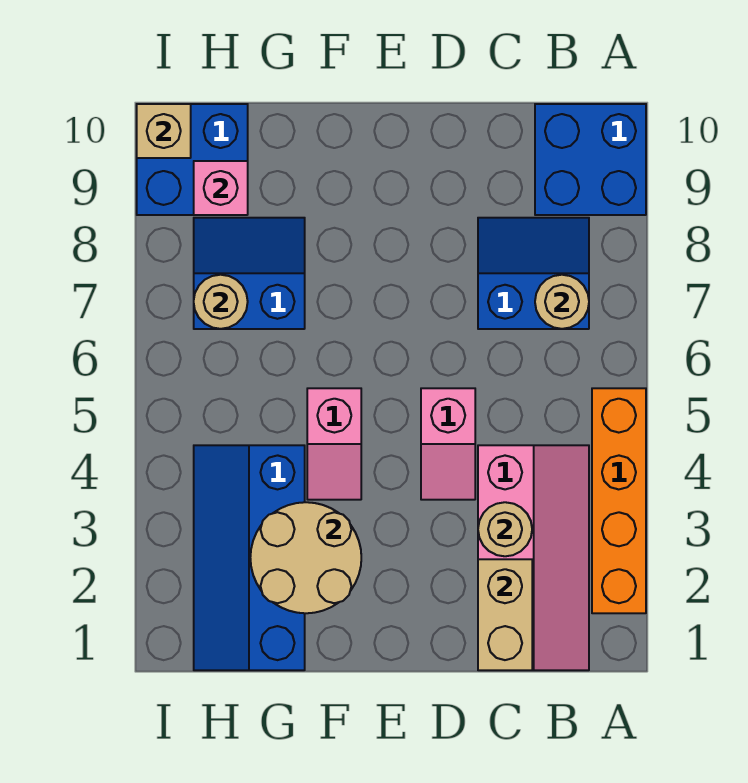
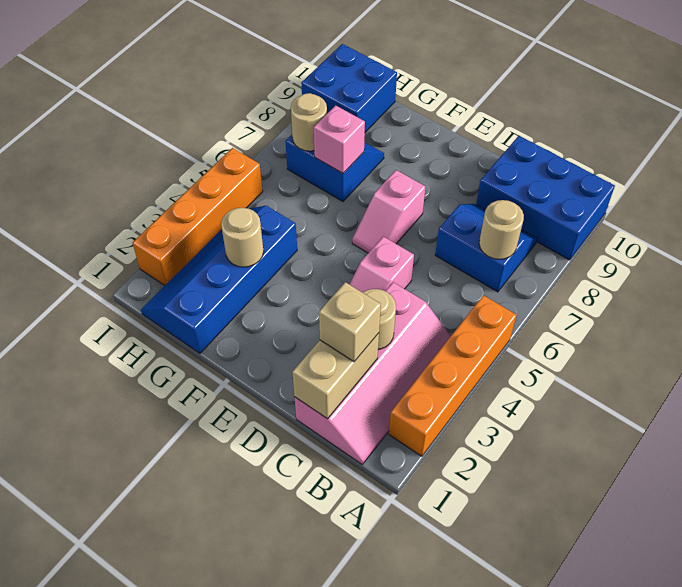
blue brick A9:B10 level 1 -> blue brick A9:C10 level 1
tan round brick F2:G3 level 2 -> tan round brick G3 level 2
pink slope F4:F5 level 1 top 5 -> pink slope E6:E7 level 1 top 7
pink brick H9 level 2 -> pink brick G7 level 2
none -> orange brick I2:I5 level 1
tan brick I10 level 2 -> tan brick C2 level 3

